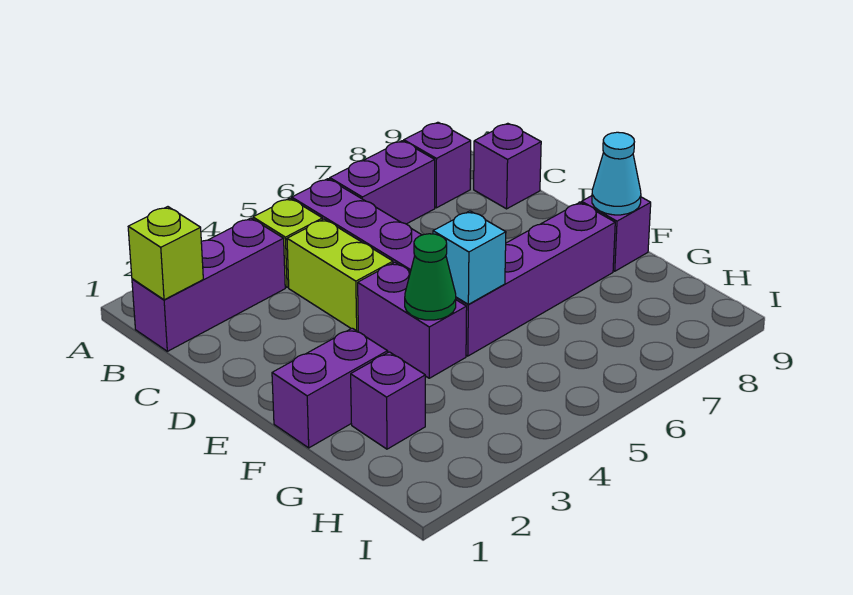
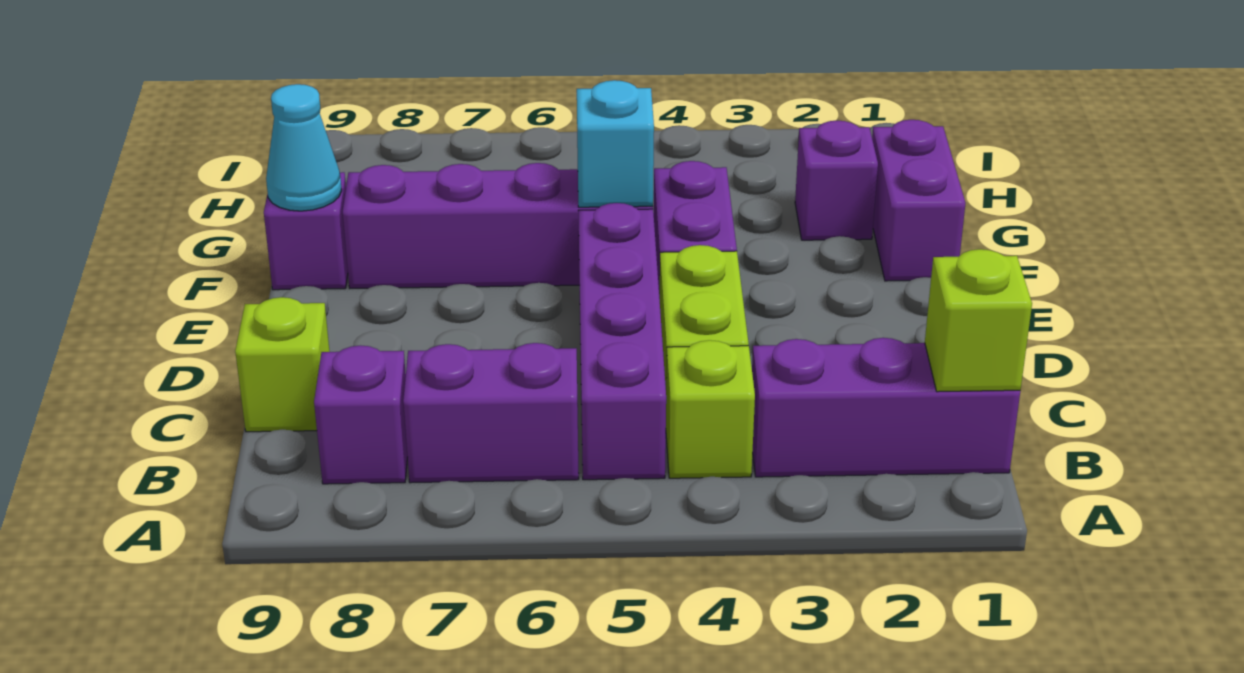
purple brick C9 level 1 -> lime brick C9 level 1
purple brick F1:F2 level 1 -> purple brick F1:G1 level 1
green cone F4 level 2 -> none

